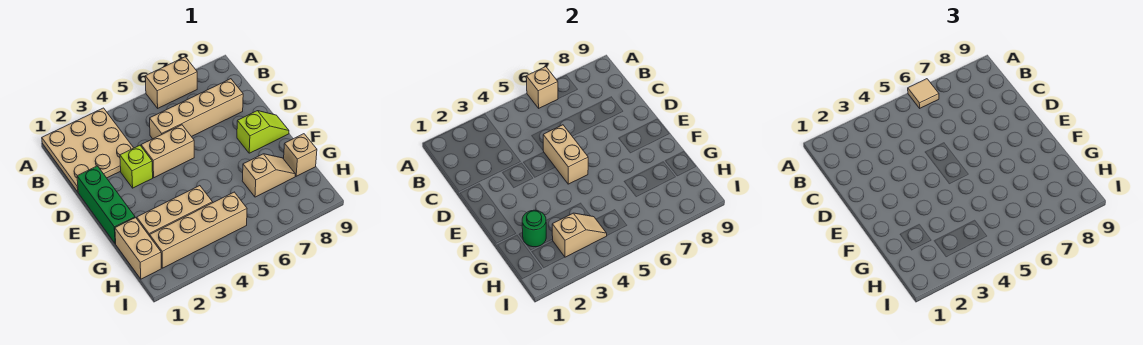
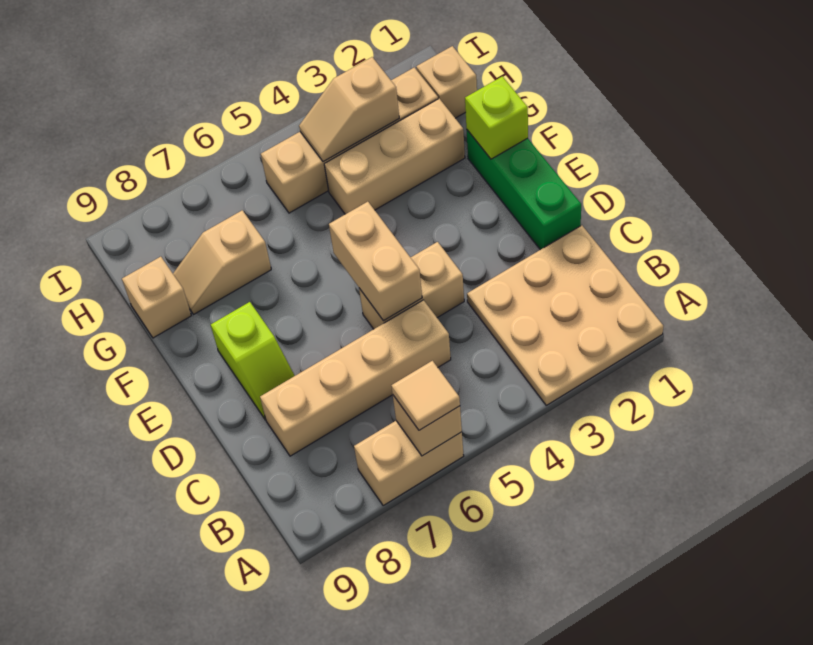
lime brick D3 level 1 -> lime brick F1 level 2
lime slope E8:E9 level 1 top 8 -> lime slope D8:E8 level 1 top E
tan brick G1:H1 level 1 -> tan brick H1 level 1
green round brick G2 level 2 -> none

